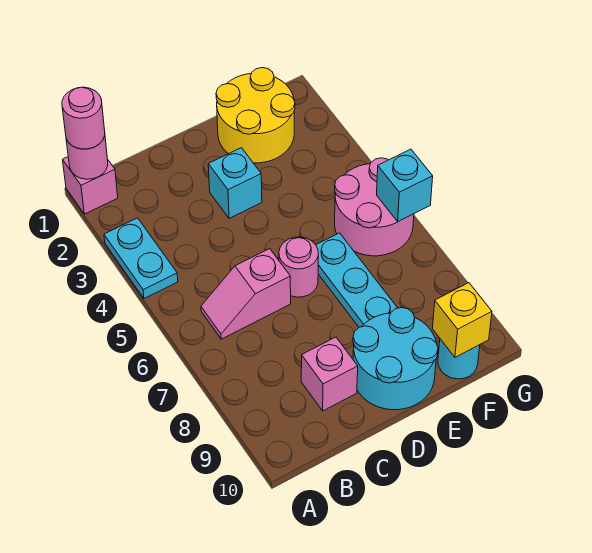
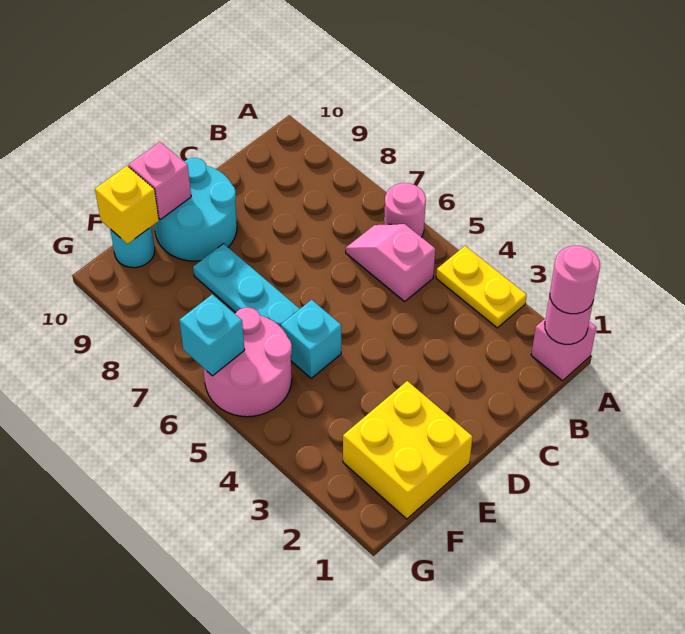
cyan plate A3:A4 level 1 -> yellow plate A3:A4 level 1
pink slope B6:C6 level 1 top C -> pink slope B5:B6 level 1 top 5
pink brick C9 level 1 -> pink brick E10 level 2
cyan brick D3 level 1 -> cyan brick E5 level 1
pink round brick D6 level 1 -> pink round brick A6 level 1
yellow round brick E1:F2 level 1 -> yellow brick E1:F2 level 1

